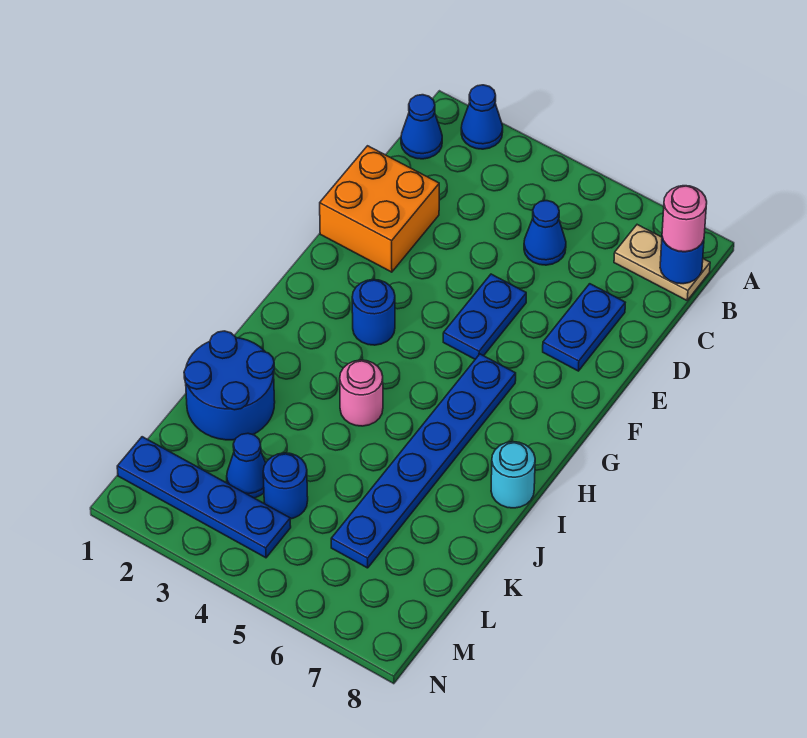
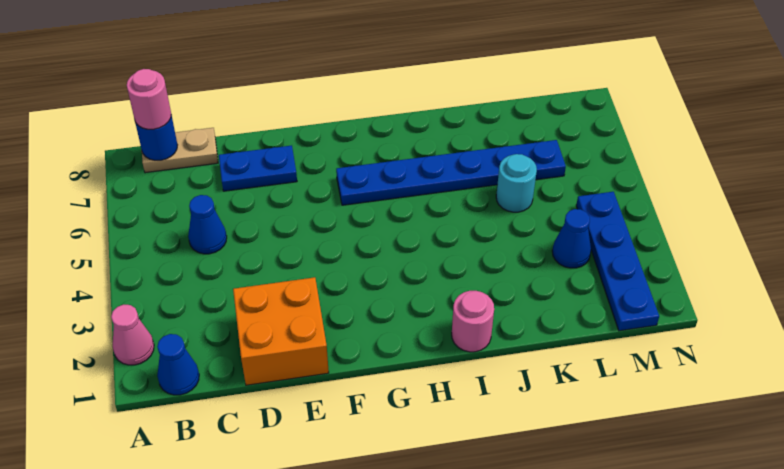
blue cone A2 level 1 -> pink cone A2 level 1
tan plate B7:B8 level 1 -> tan plate B8:C8 level 1
blue plate E5:F5 level 1 -> none
blue round brick G3 level 1 -> none
pink round brick I4 level 1 -> pink round brick I1 level 1
cyan round brick I8 level 1 -> cyan round brick K5 level 1
blue round brick J1:K2 level 1 -> none
blue round brick L4 level 1 -> none

